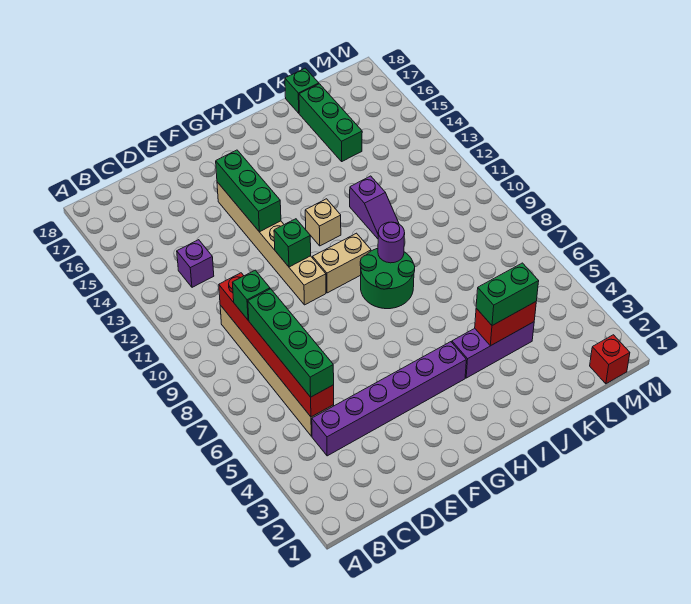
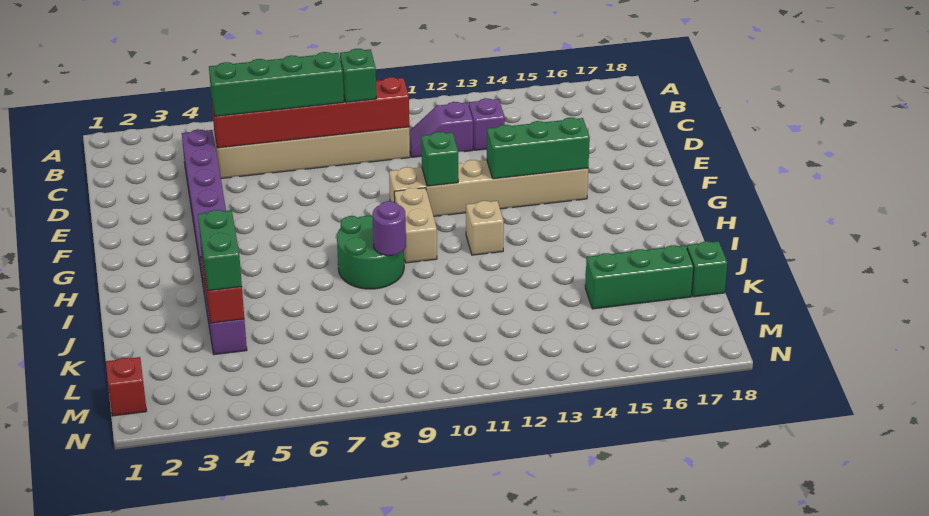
purple slope J11:J12 level 1 top 12 -> purple slope C11:C12 level 1 top 12

